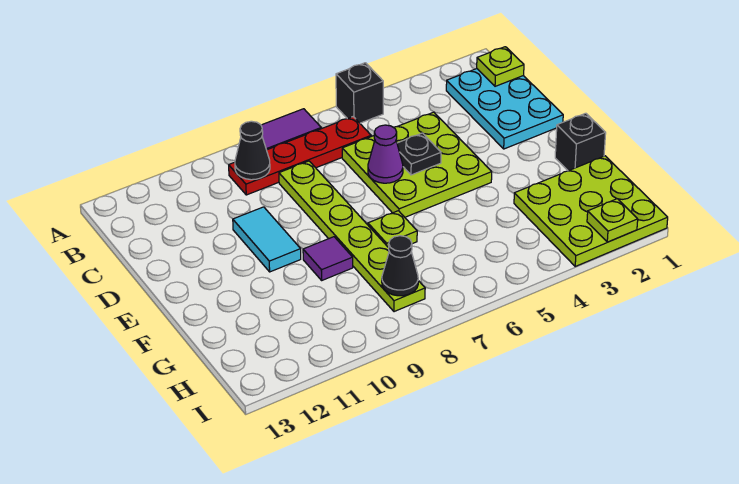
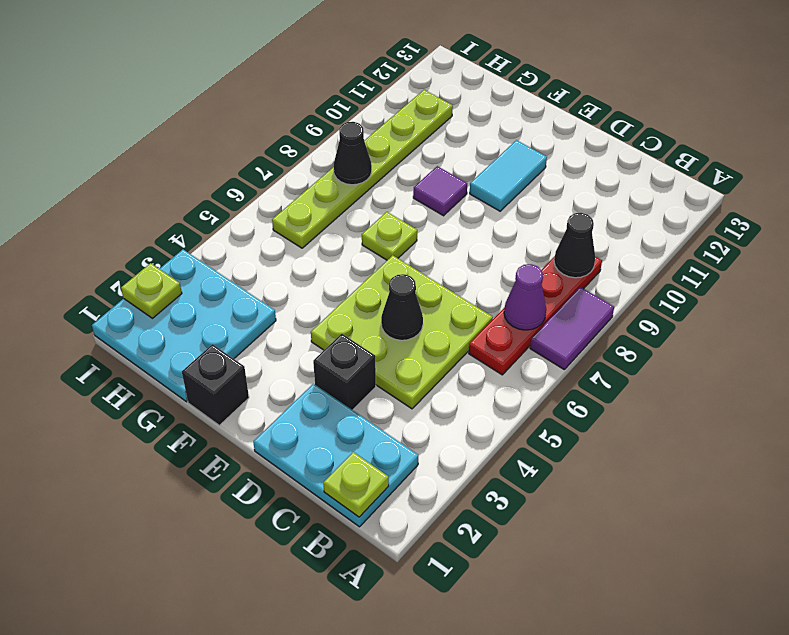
black brick A5 level 1 -> black brick D3 level 1
lime plate C8:H8 level 1 -> lime plate H6:H11 level 1
black plate D5 level 2 -> black cone D5 level 2
purple cone D6 level 2 -> purple cone B7 level 2
cyan tile D10:E10 level 1 -> cyan tile E10:E11 level 1
lime plate G1:I3 level 1 -> cyan plate G1:I3 level 1

